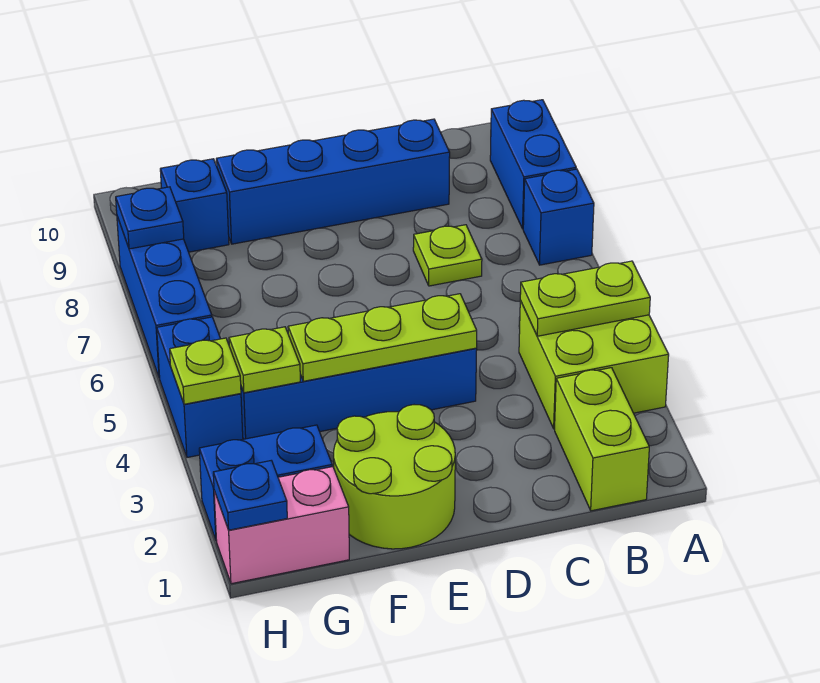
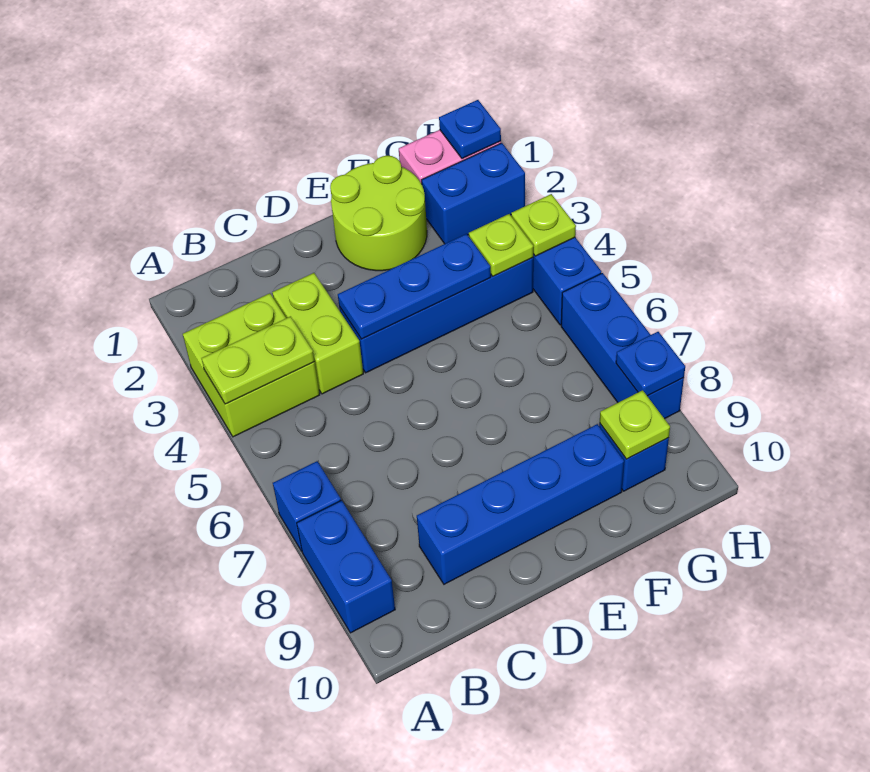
lime brick B1:B2 level 1 -> lime brick C3:C4 level 1
lime plate C7 level 1 -> lime plate G9 level 2
lime plate D4:F4 level 2 -> blue plate D4:F4 level 2

